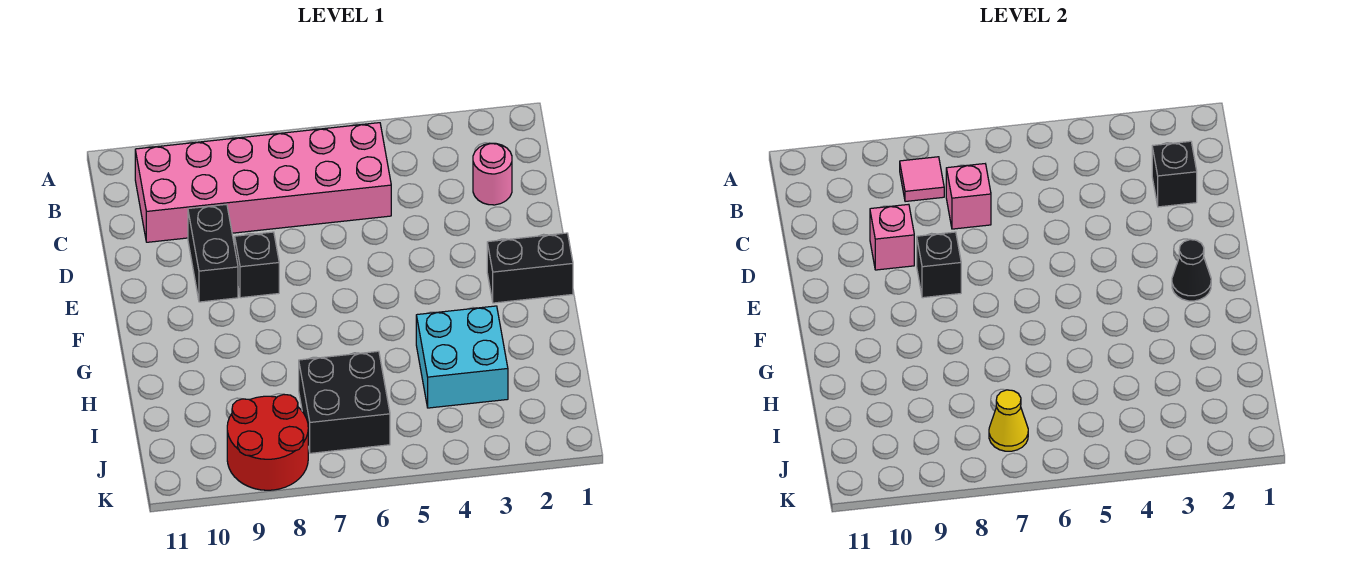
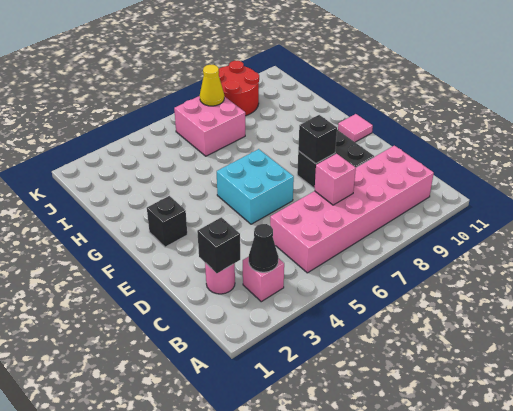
pink tile B8 level 2 -> pink tile F11 level 1
pink brick D9 level 2 -> pink brick B3 level 1
black brick F1:F2 level 1 -> black brick F2 level 1
black cone F2 level 2 -> black cone B3 level 2
cyan brick H3:I4 level 1 -> cyan brick E5:F6 level 1
black brick I6:J7 level 1 -> pink brick I6:J7 level 1

